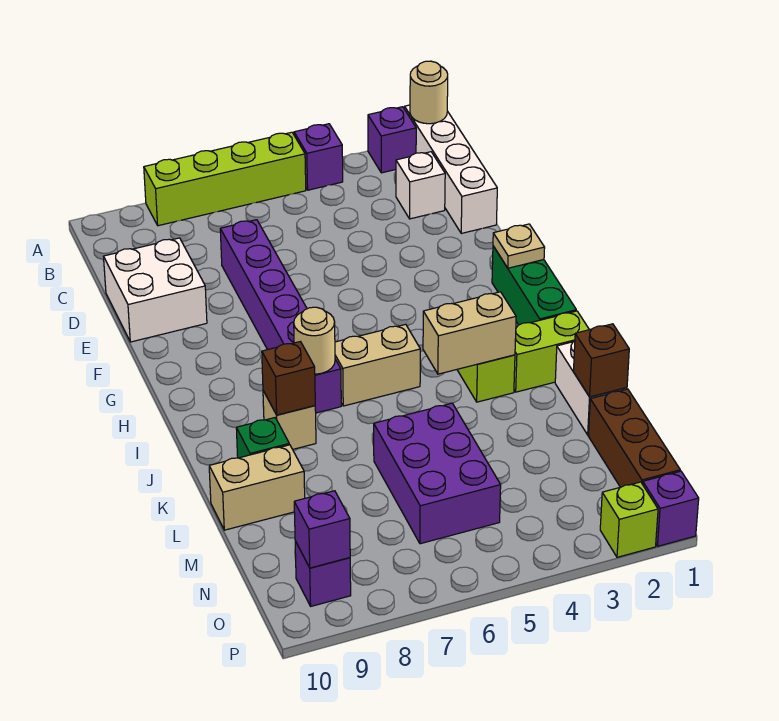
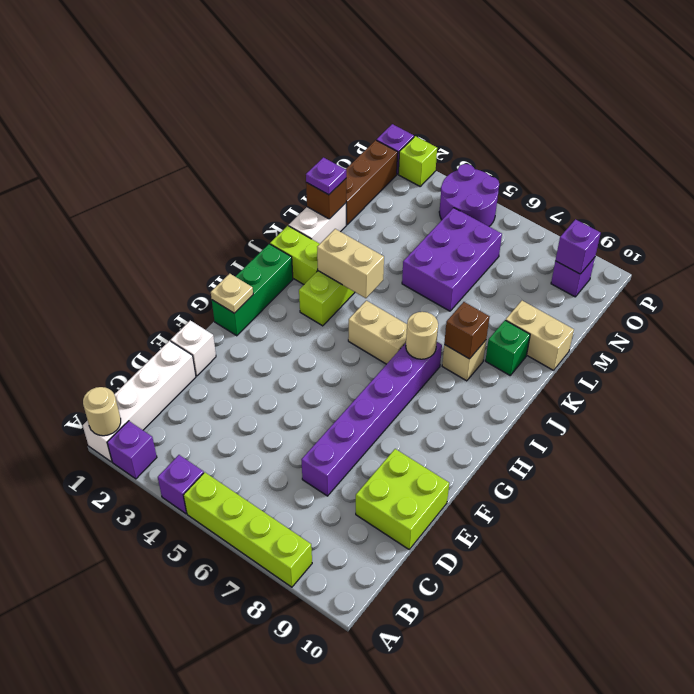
white brick C2 level 1 -> white brick E1 level 1
white brick D9:E10 level 1 -> lime brick D9:E10 level 1
none -> purple plate L1 level 3
none -> purple round brick O4:P5 level 1

